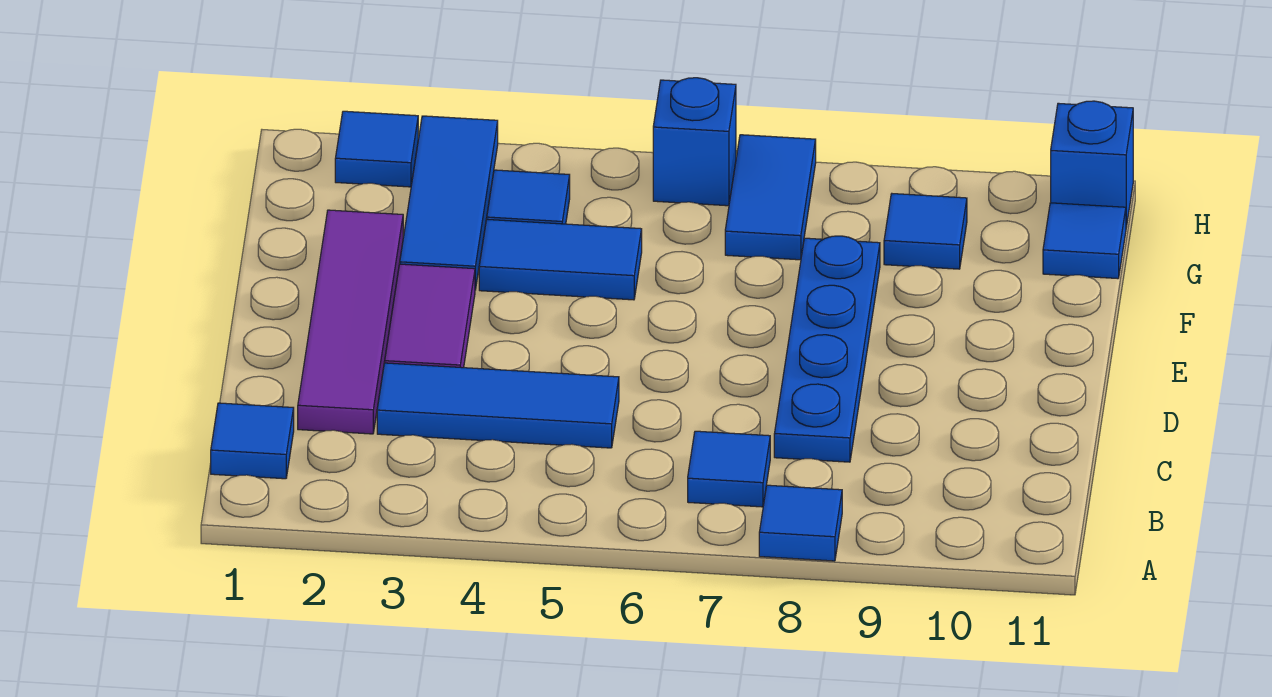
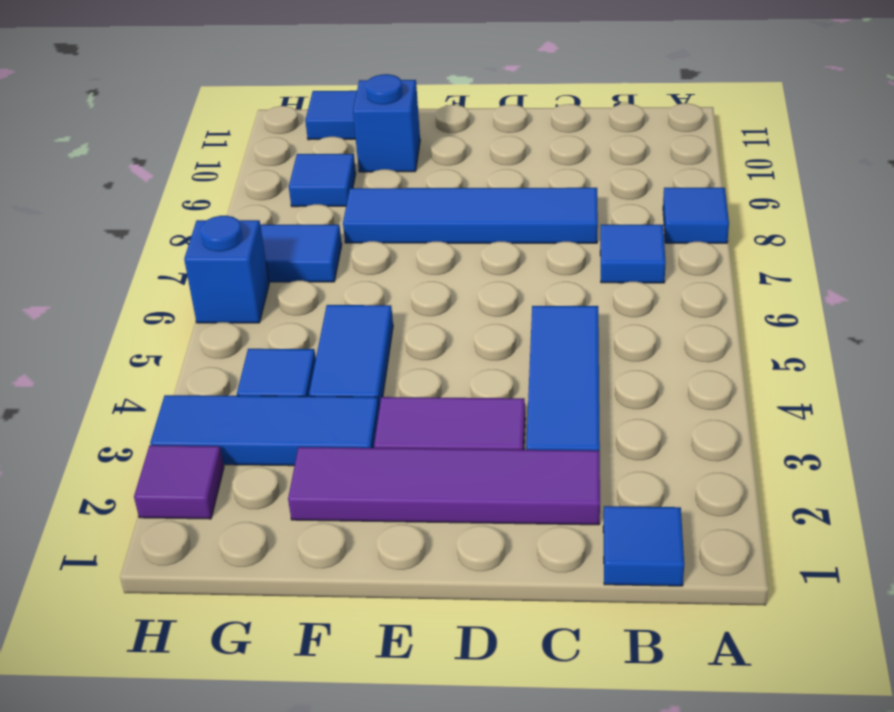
blue plate C8:F8 level 1 -> blue tile C8:F8 level 1
blue tile H2 level 1 -> purple tile H2 level 1
blue brick H11 level 1 -> blue brick F10 level 1

